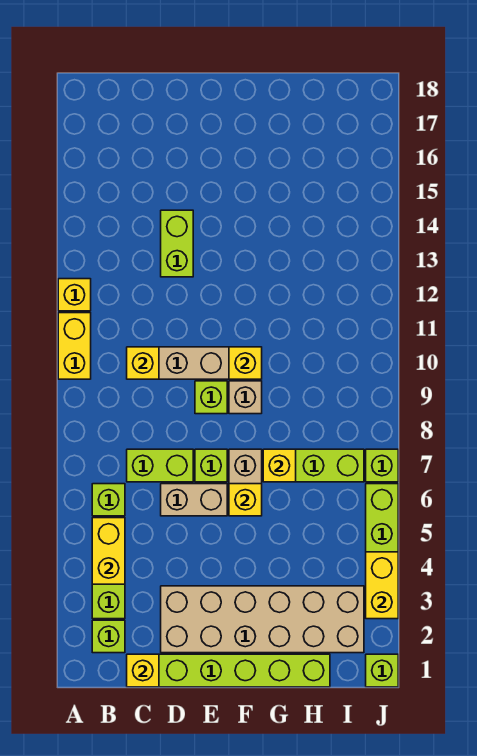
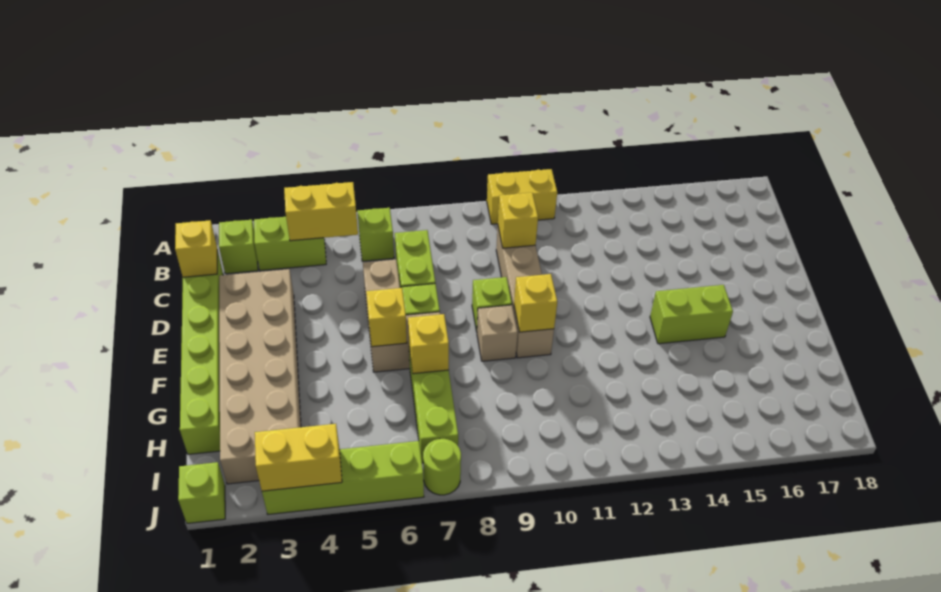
yellow brick A12 level 1 -> none
lime brick D13:D14 level 1 -> lime brick F14:F15 level 1
lime brick J7 level 1 -> lime round brick J7 level 1

